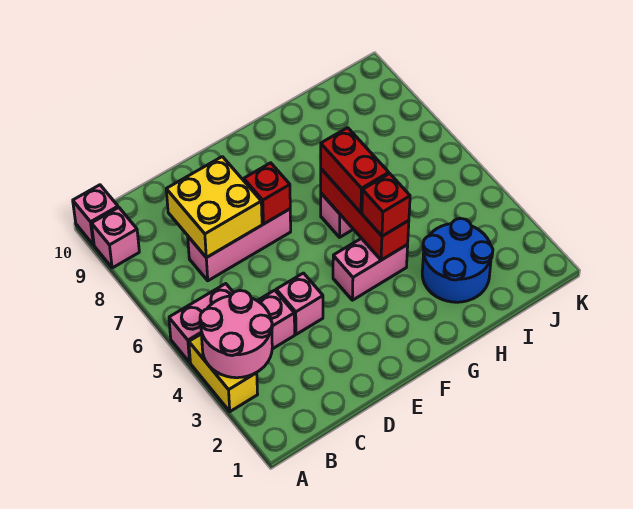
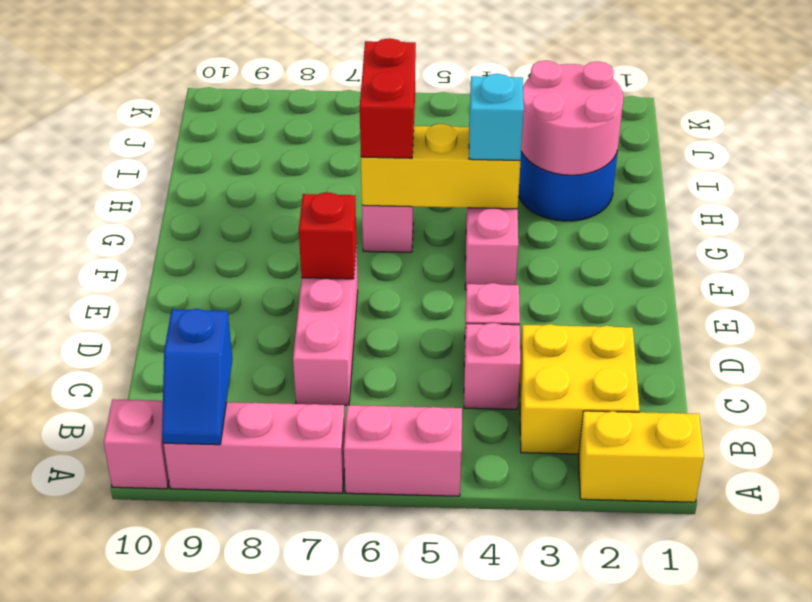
yellow brick A3:A4 level 1 -> yellow brick A1:A2 level 1
pink round brick A3:B4 level 2 -> pink round brick H2:I3 level 2
pink brick A5:B5 level 1 -> pink brick A5:A6 level 1
pink brick A9 level 1 -> pink brick A7:A9 level 1
none -> blue slope A9:B9 level 2 top B
yellow brick C7:D8 level 2 -> yellow brick B2:C3 level 1
red brick G4:G6 level 2 -> yellow brick G4:G6 level 2
red brick G4 level 3 -> cyan brick G4 level 3
red brick G5:G6 level 3 -> red brick G6:H6 level 3

